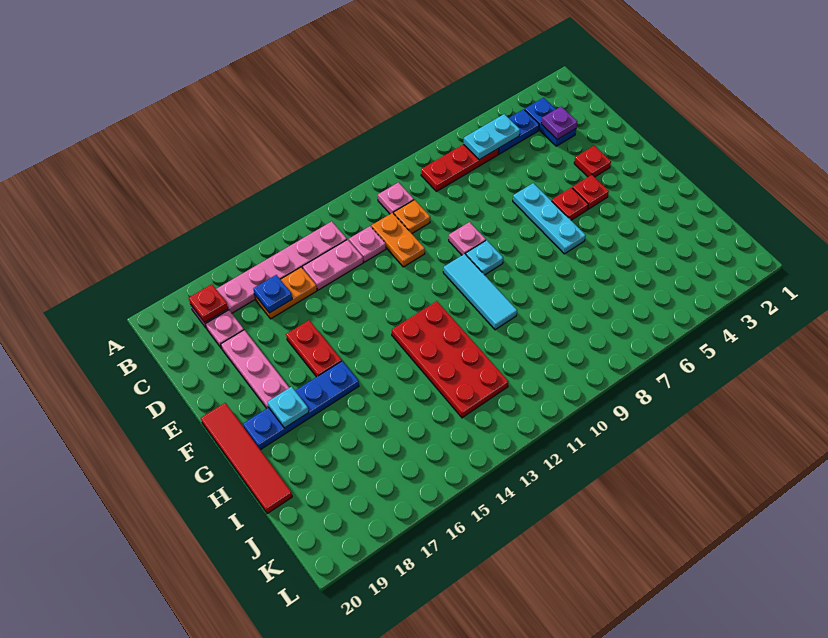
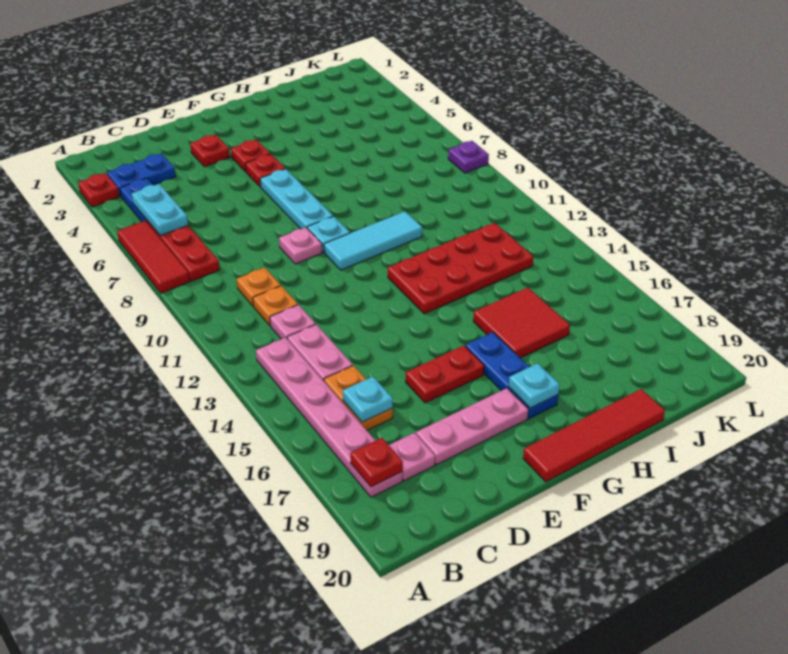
none -> red plate A3 level 1
none -> red tile A6:A8 level 1
pink plate B10 level 1 -> none
purple plate C3 level 2 -> purple plate L8 level 1
orange plate C11:D11 level 1 -> orange plate C11 level 1
blue plate C16 level 2 -> cyan plate C16 level 2
cyan plate E6:G6 level 1 -> cyan plate F6:F8 level 1
blue plate G16:G19 level 1 -> blue plate G16:G18 level 1
none -> red tile H15:I16 level 1

